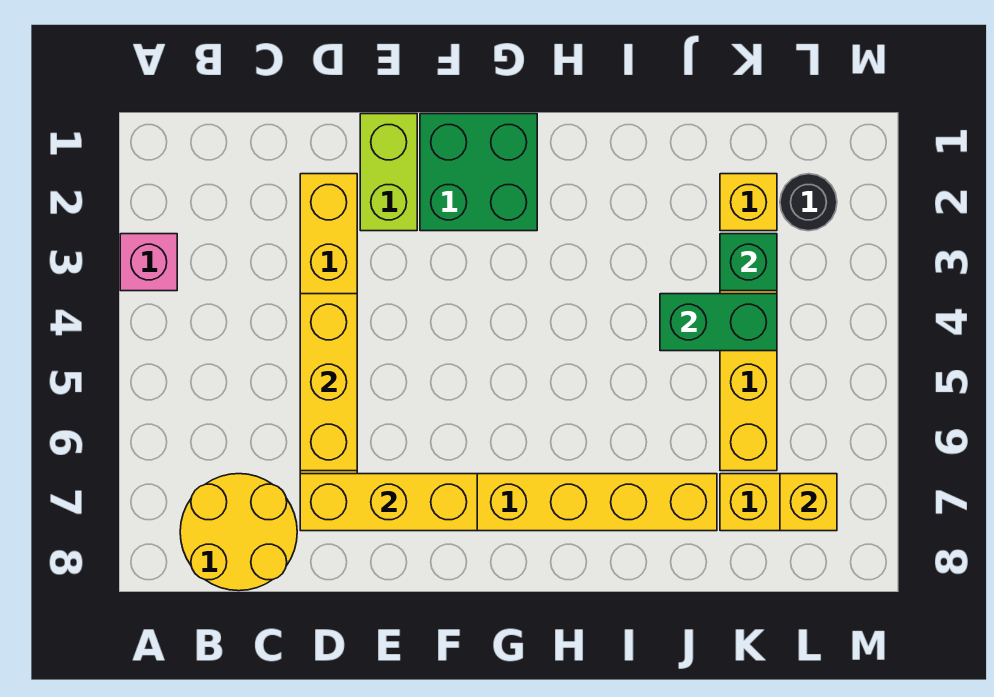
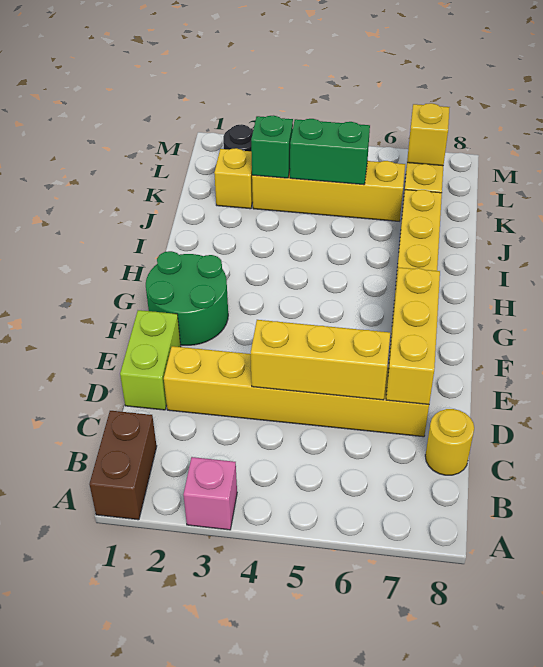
none -> brown brick A1:B1 level 1
yellow round brick B7:C8 level 1 -> yellow round brick C8 level 1
lime brick E1:E2 level 1 -> lime brick D1:E1 level 1
green brick F1:G2 level 1 -> green round brick F1:G2 level 1
green brick J4:K4 level 2 -> green brick K4:K5 level 2

